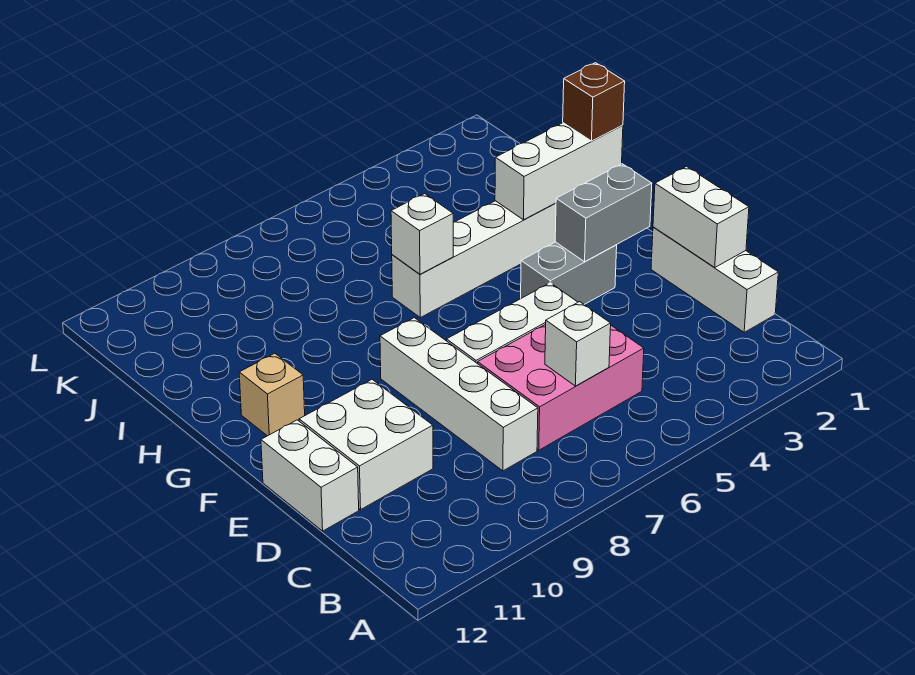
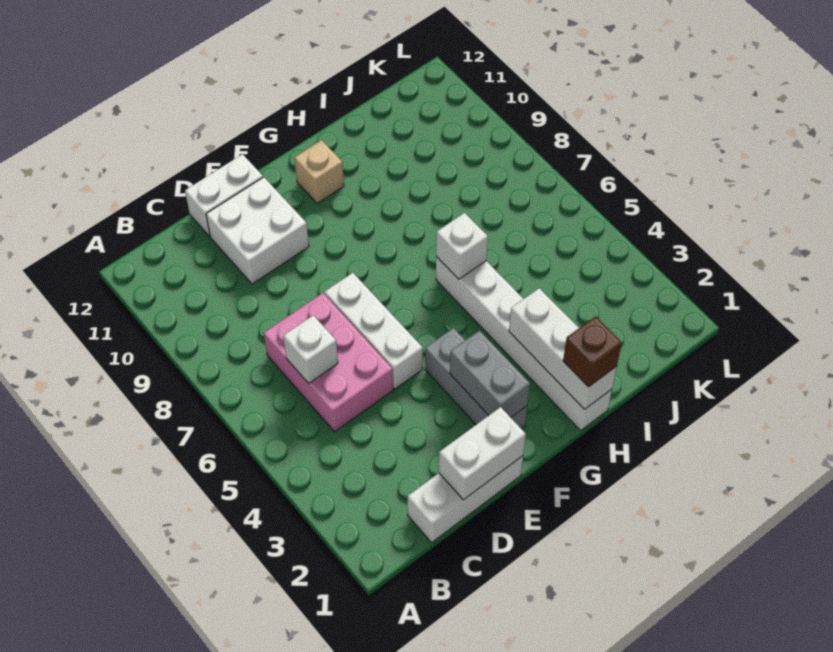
white brick C8:F8 level 1 -> none
grey brick F3:F4 level 1 -> grey brick F2:F4 level 1

